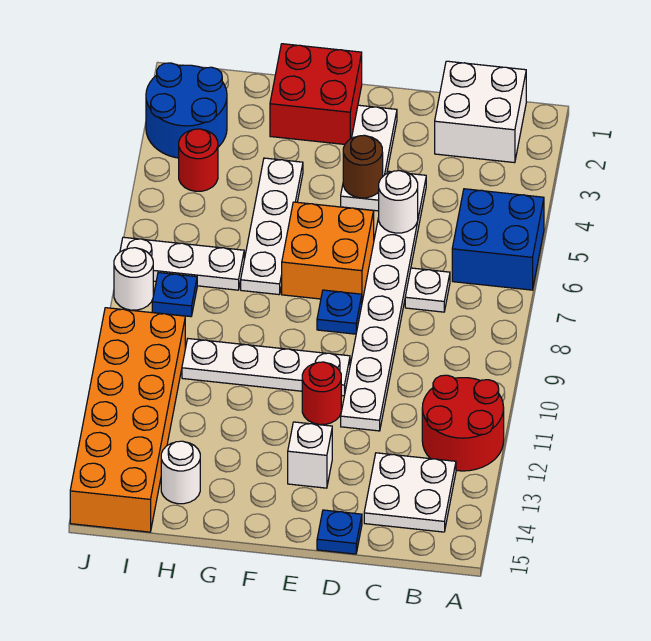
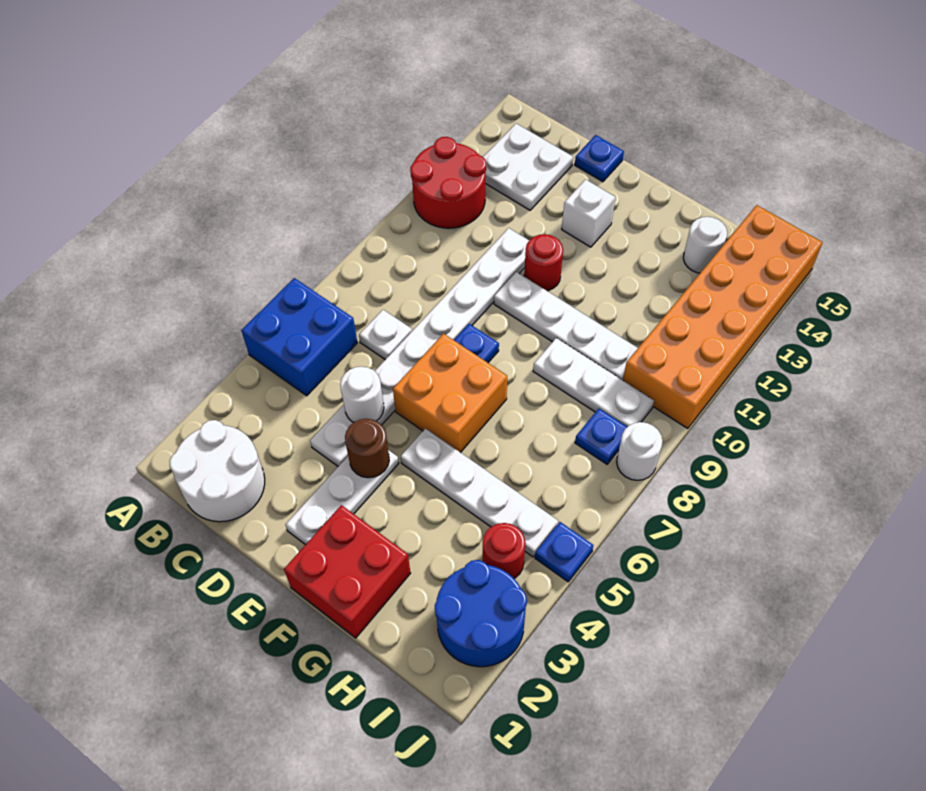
white brick B1:C2 level 1 -> white round brick B1:C2 level 1
white plate G4:G7 level 1 -> white plate F5:I5 level 1
white plate H7:J7 level 1 -> white plate G9:I9 level 1
none -> blue plate J5 level 1

